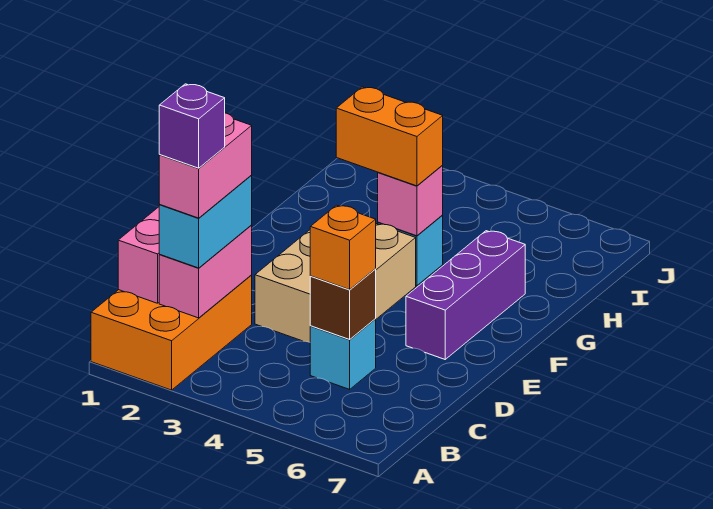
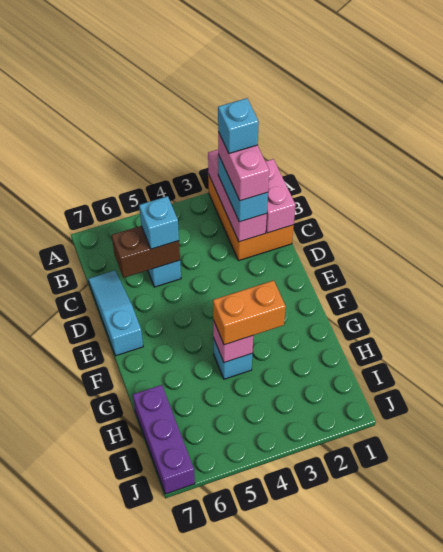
pink brick B2:C2 level 2 -> pink brick A2:C2 level 2
purple brick B2 level 5 -> cyan brick B2 level 5
brown brick C5 level 2 -> brown brick C5:C6 level 2
orange brick C5 level 3 -> cyan brick C5 level 3
none -> cyan slope C7:E7 level 1 top E
tan brick D3:F4 level 1 -> none
purple brick E6:G6 level 1 -> purple brick H7:J7 level 1

